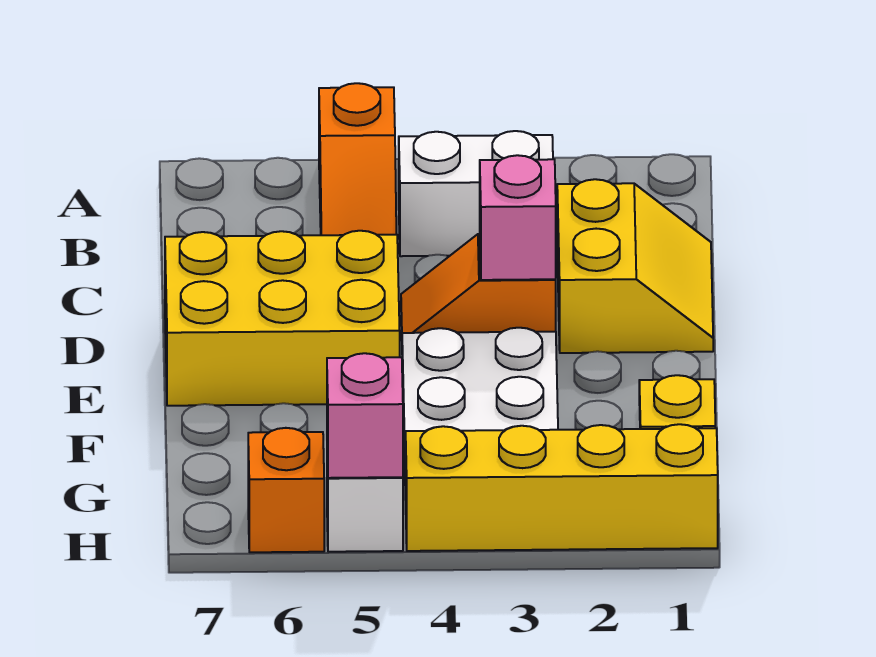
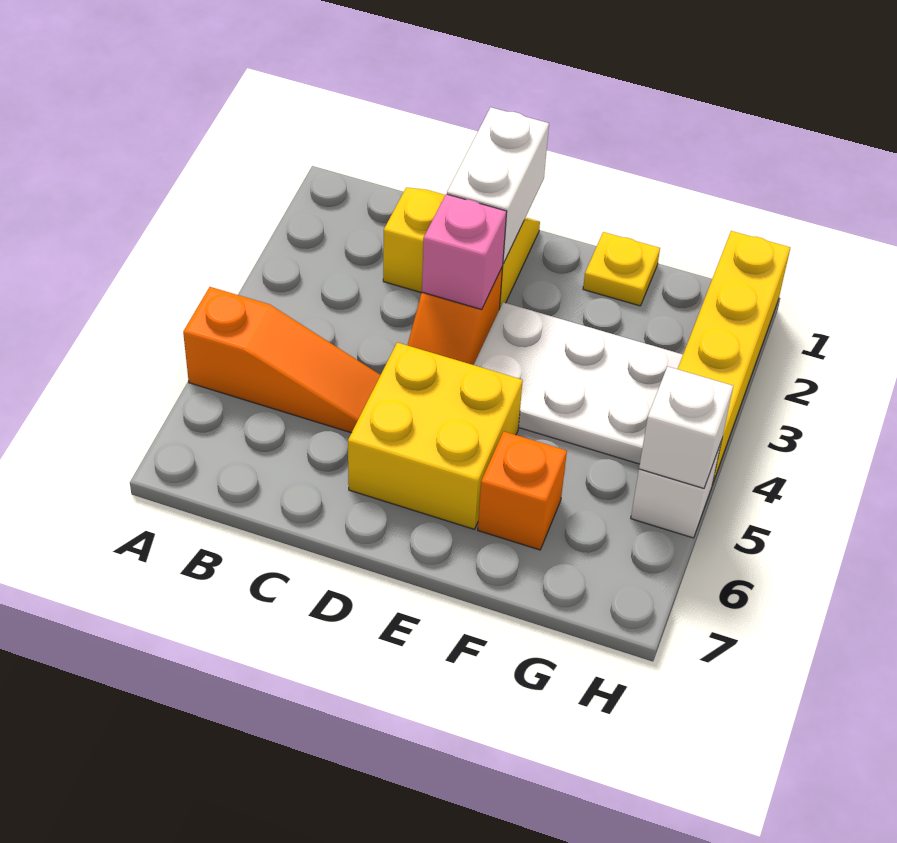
white brick B3:B4 level 1 -> white brick D1:D2 level 2
yellow brick D5:E7 level 1 -> yellow brick D5:E6 level 1
pink brick H5 level 2 -> white brick H5 level 2
orange brick H6 level 1 -> orange brick F6 level 1

